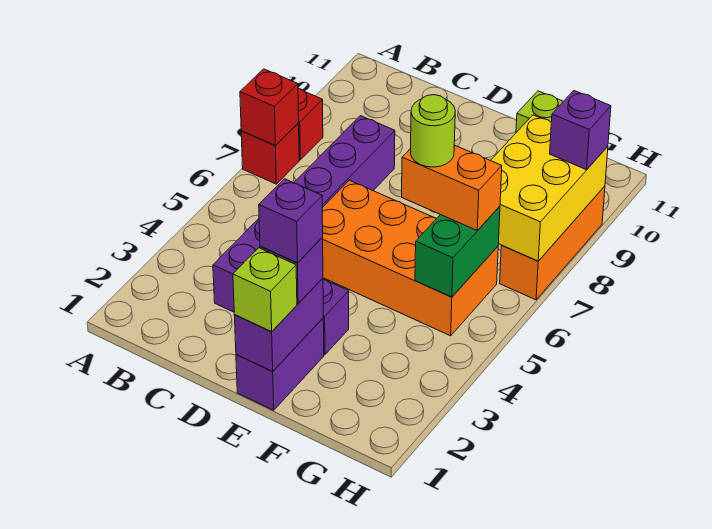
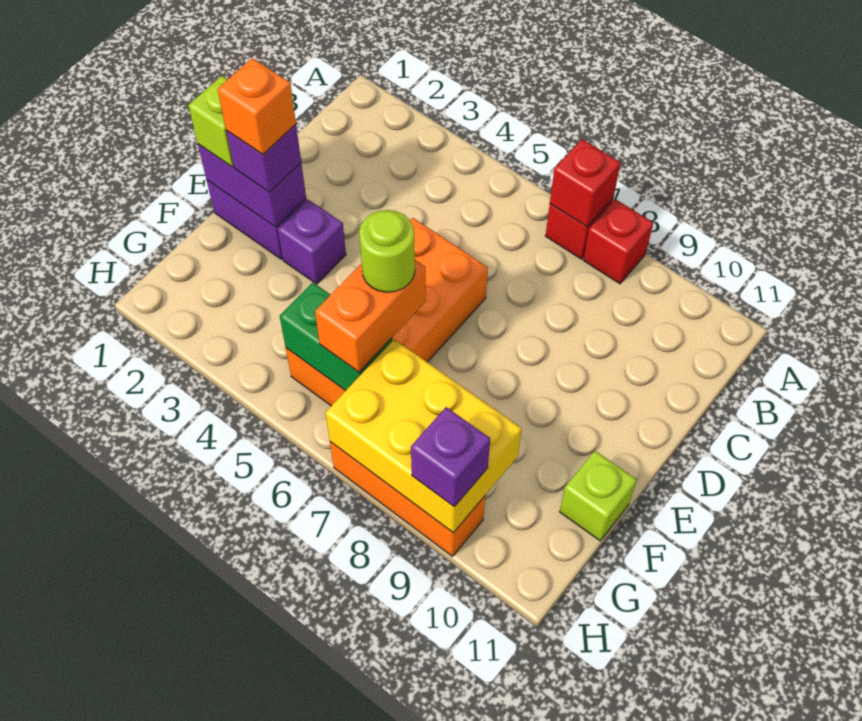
purple brick C3:C8 level 1 -> none
purple brick E2 level 4 -> orange brick E2 level 4

